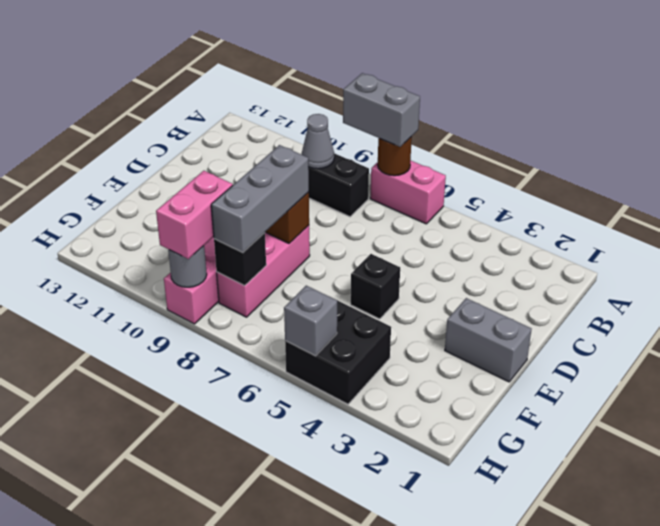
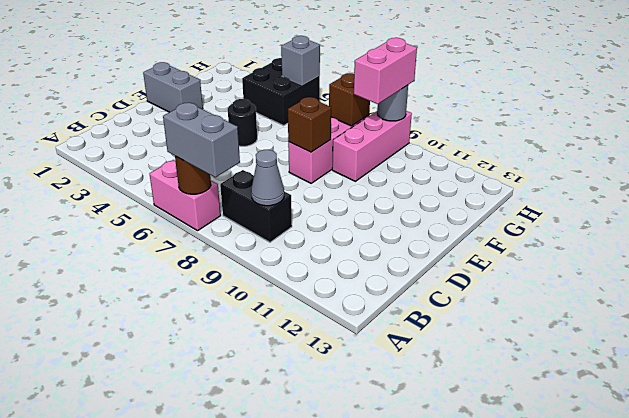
black brick E5 level 1 -> black round brick E5 level 1
grey brick E8:G8 level 3 -> none
black brick G8 level 2 -> brown brick G8 level 2

